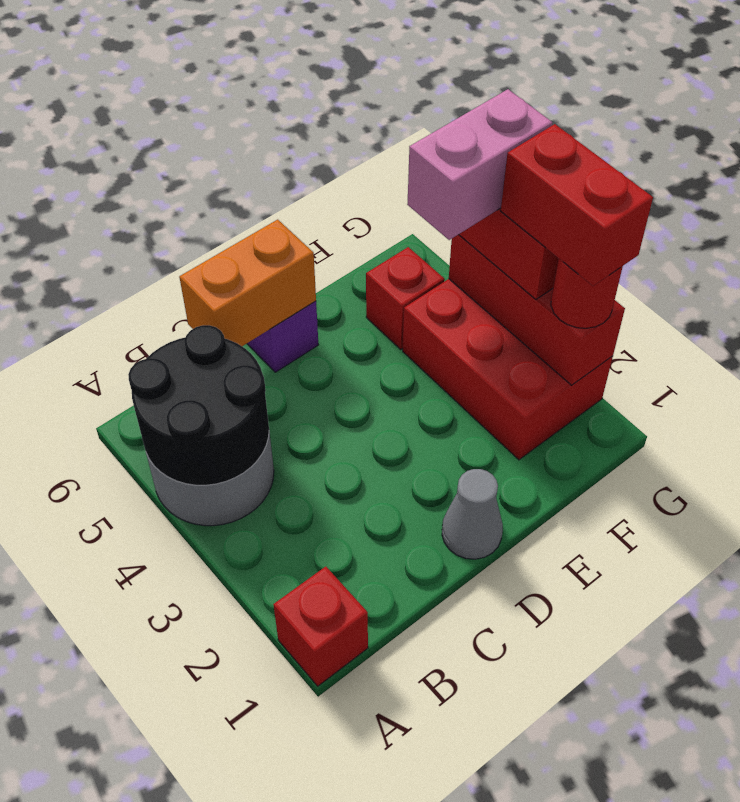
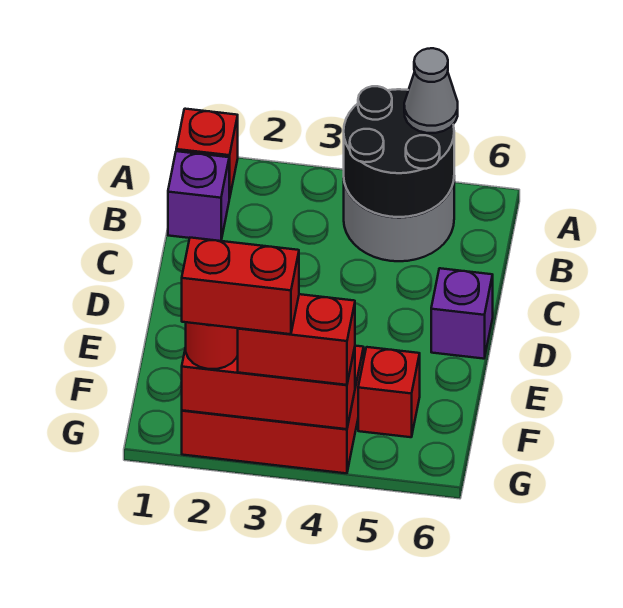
none -> purple brick B1 level 1
orange brick C6:D6 level 2 -> none
grey cone D1 level 1 -> grey cone A5 level 3
pink brick F4:G4 level 4 -> none

